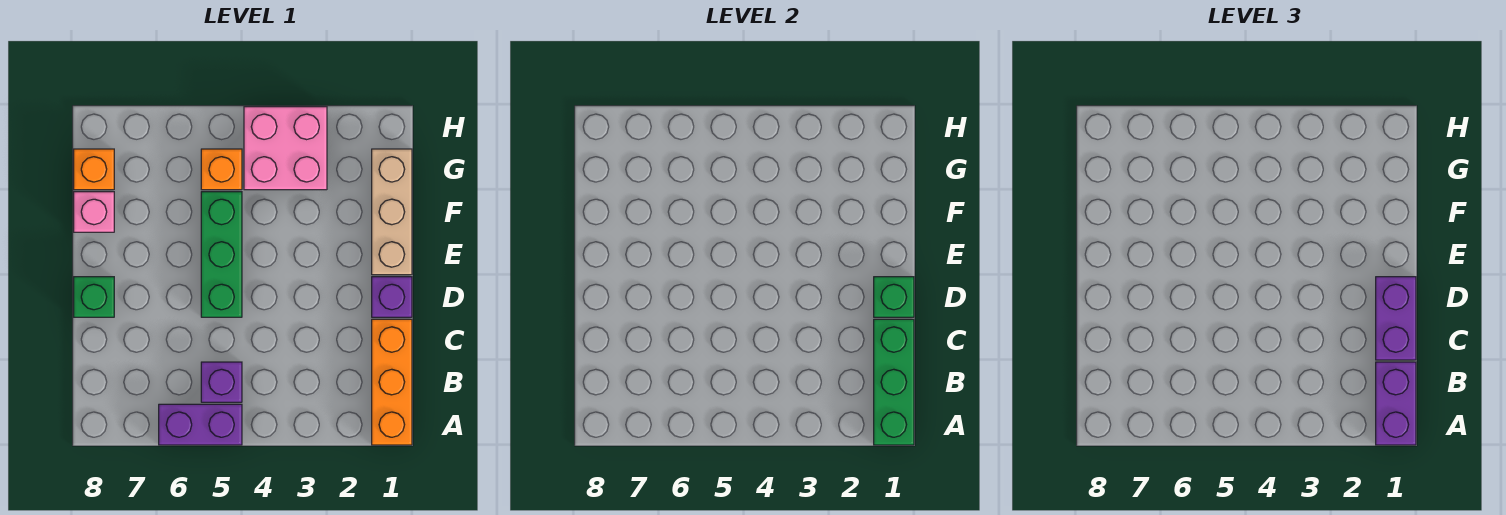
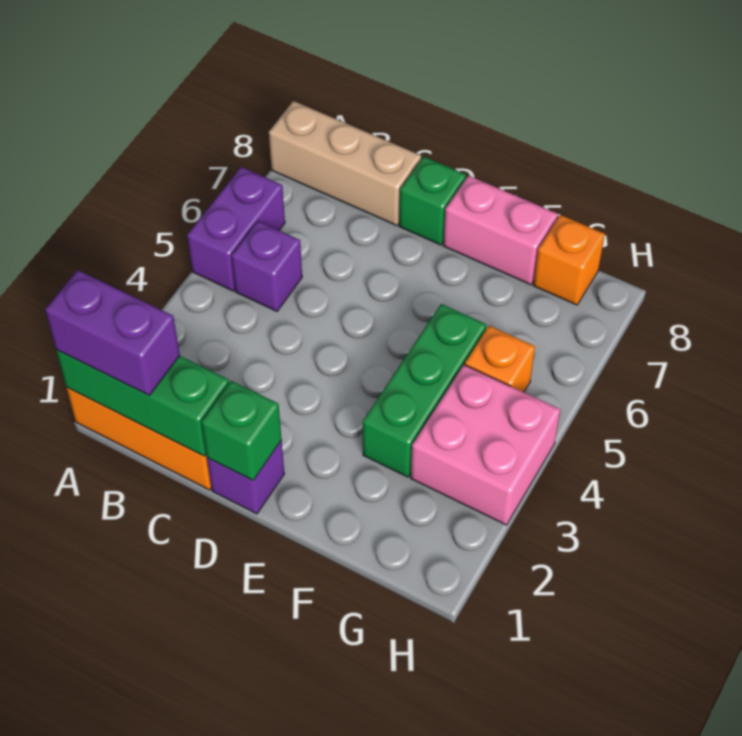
purple brick C1:D1 level 3 -> none
green brick D5:F5 level 1 -> green brick F3:F5 level 1
tan brick E1:G1 level 1 -> tan brick A8:C8 level 1
pink brick F8 level 1 -> pink brick E8:F8 level 1

